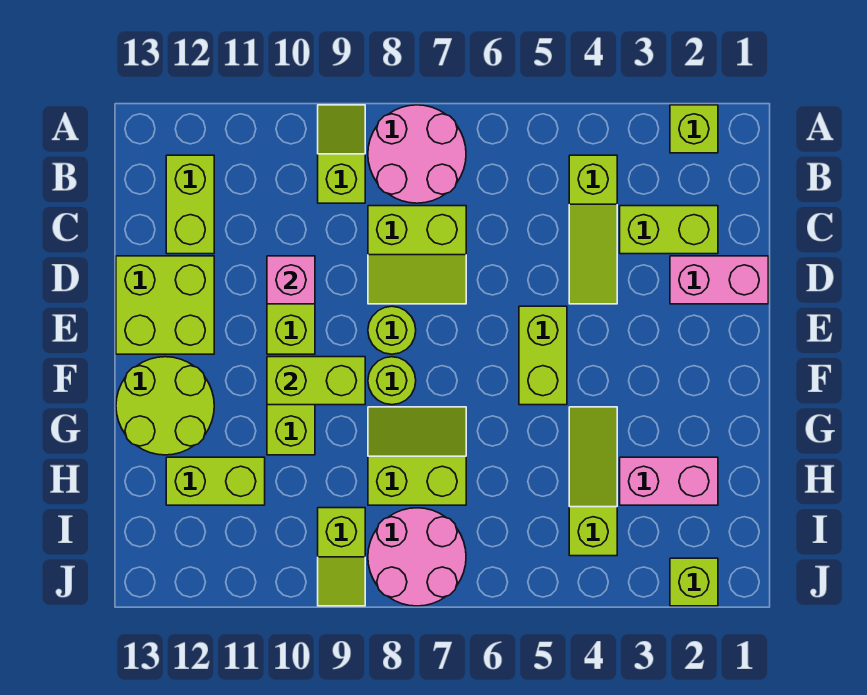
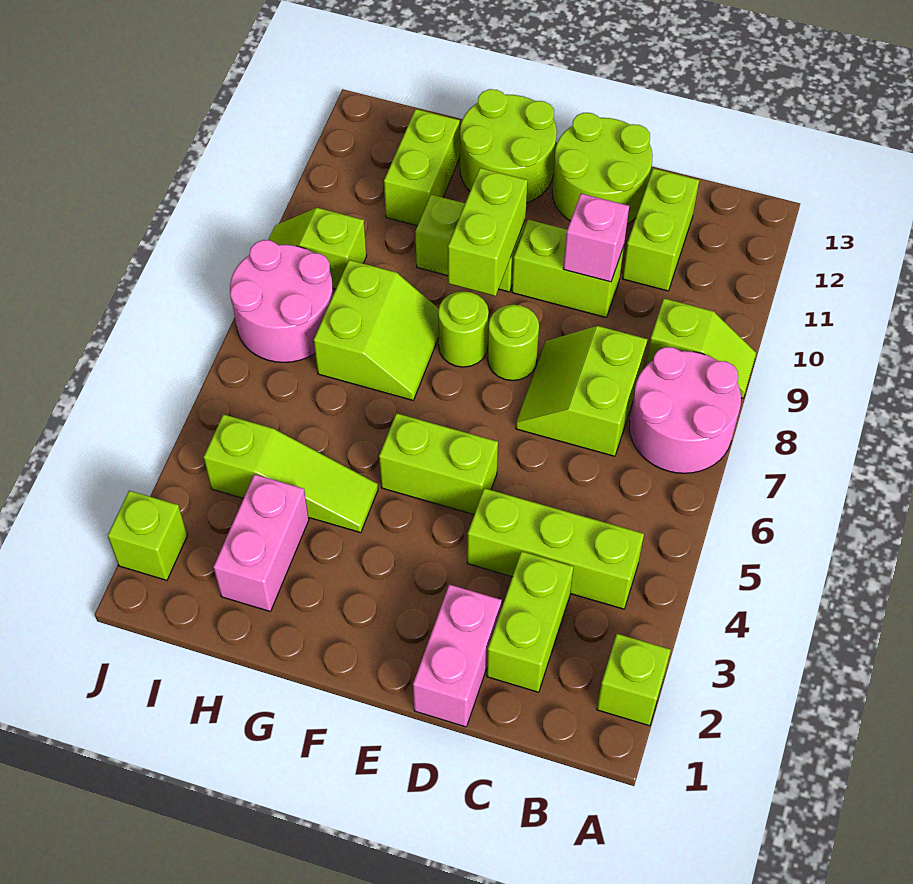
lime slope B4:D4 level 1 top B -> lime brick B4:D4 level 1
lime brick B12:C12 level 1 -> lime brick C11:C12 level 1
lime brick D12:E13 level 1 -> lime round brick D12:E13 level 1

